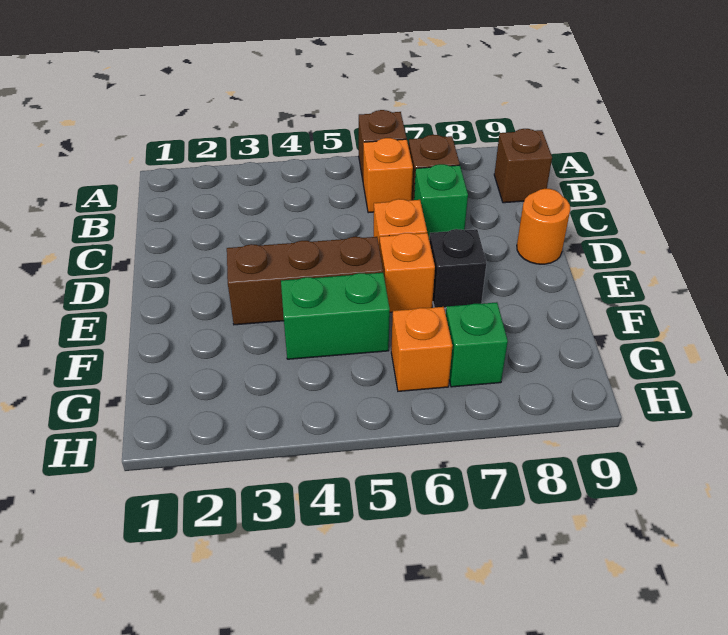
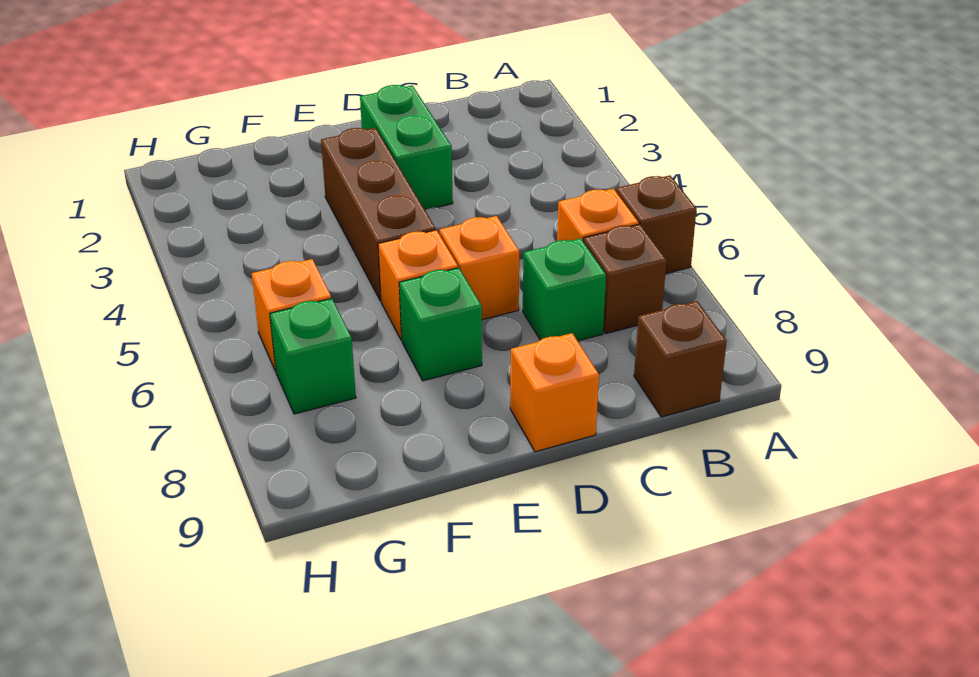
orange round brick D9 level 1 -> orange brick D9 level 1
black brick E7 level 1 -> green brick E7 level 1
green brick F4:F5 level 1 -> green brick D2:D3 level 1

